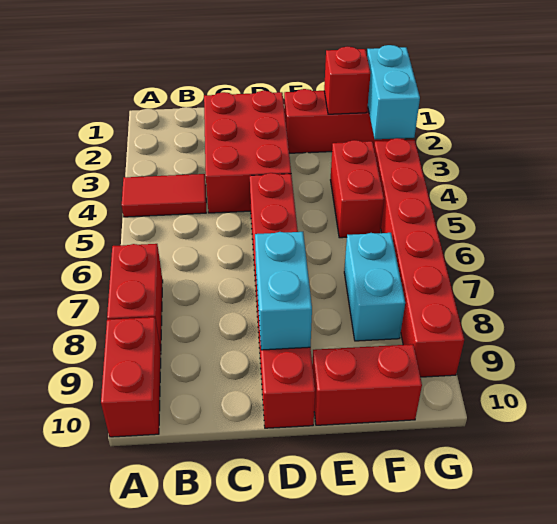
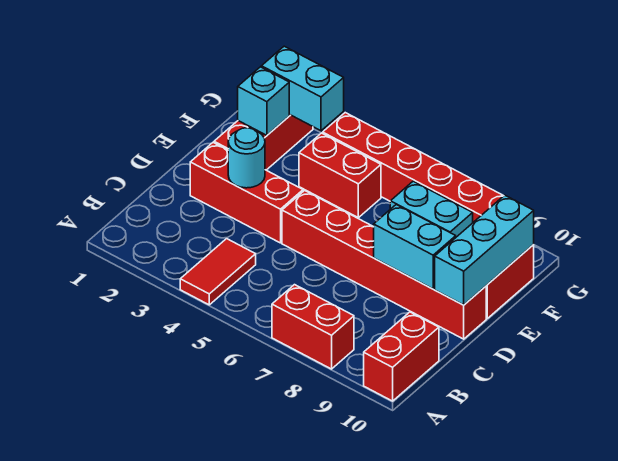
red brick A9:A10 level 1 -> red brick A10:B10 level 1
red brick C2:D4 level 1 -> red brick D2:D4 level 1
none -> cyan round brick D3 level 2
none -> cyan brick D10:F10 level 2
red brick F2 level 2 -> cyan brick F2 level 2

